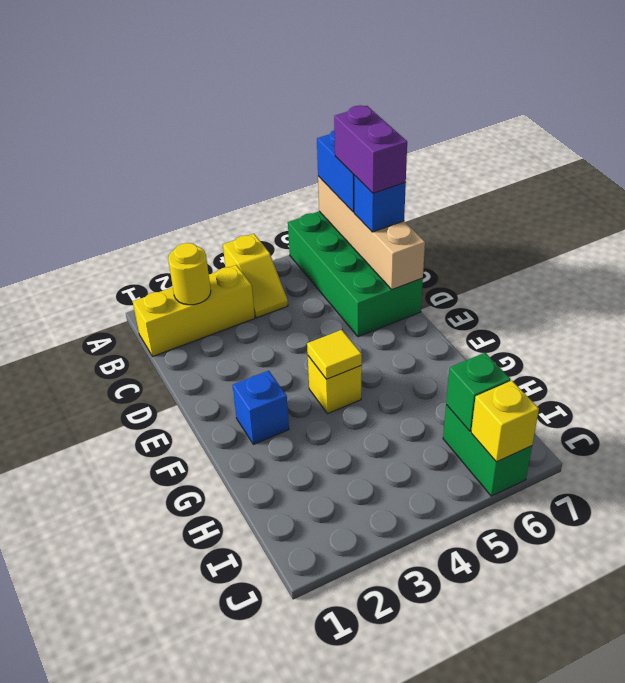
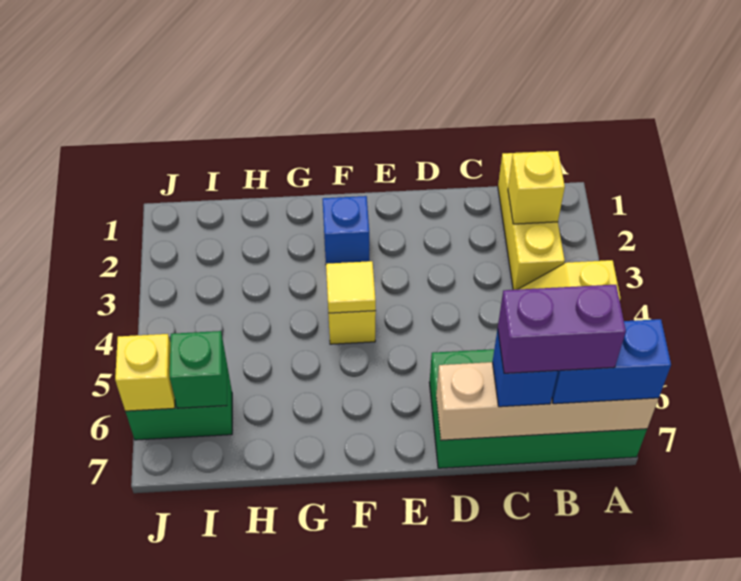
yellow round brick B2 level 2 -> yellow brick B2 level 2

